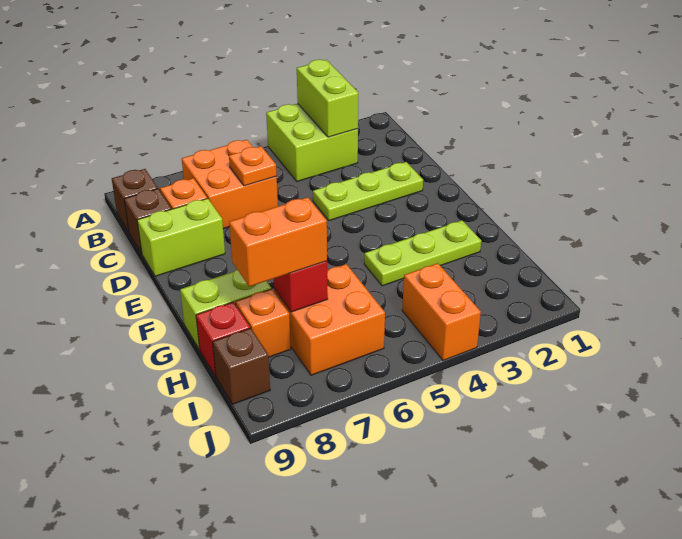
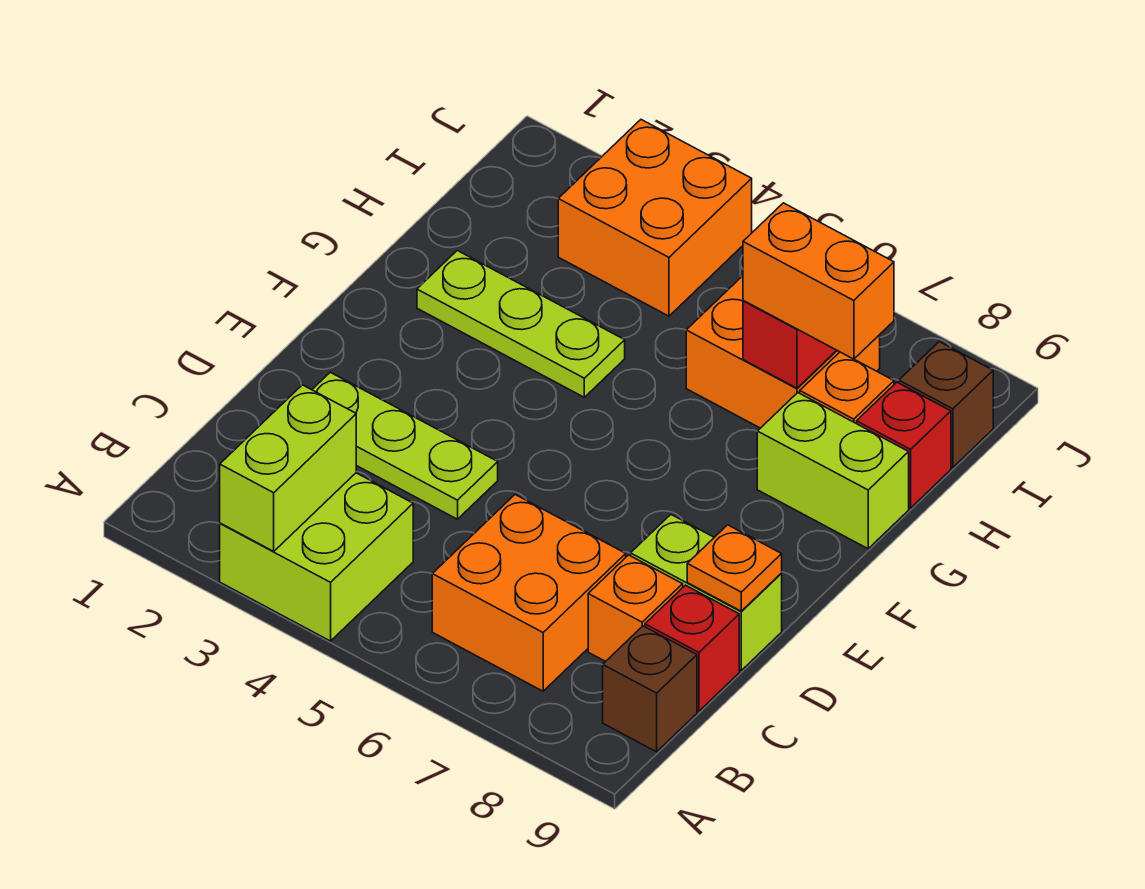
orange plate C6 level 2 -> orange plate D9 level 2
brown brick C9 level 1 -> red brick C9 level 1
orange brick I4:J4 level 1 -> orange brick I3:J4 level 1

